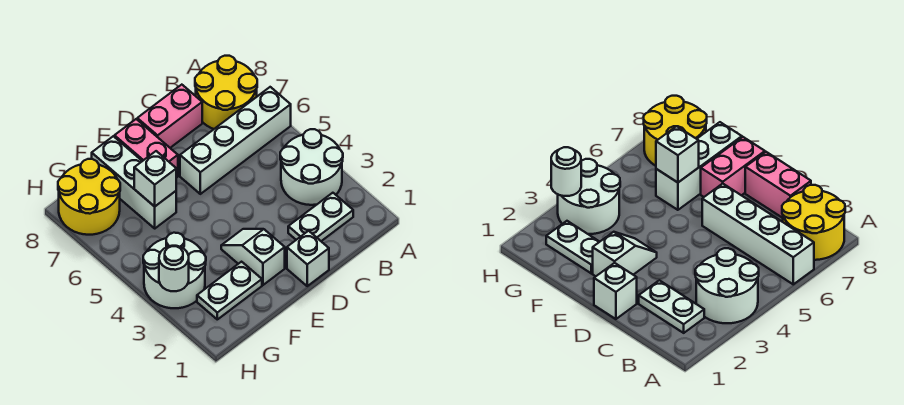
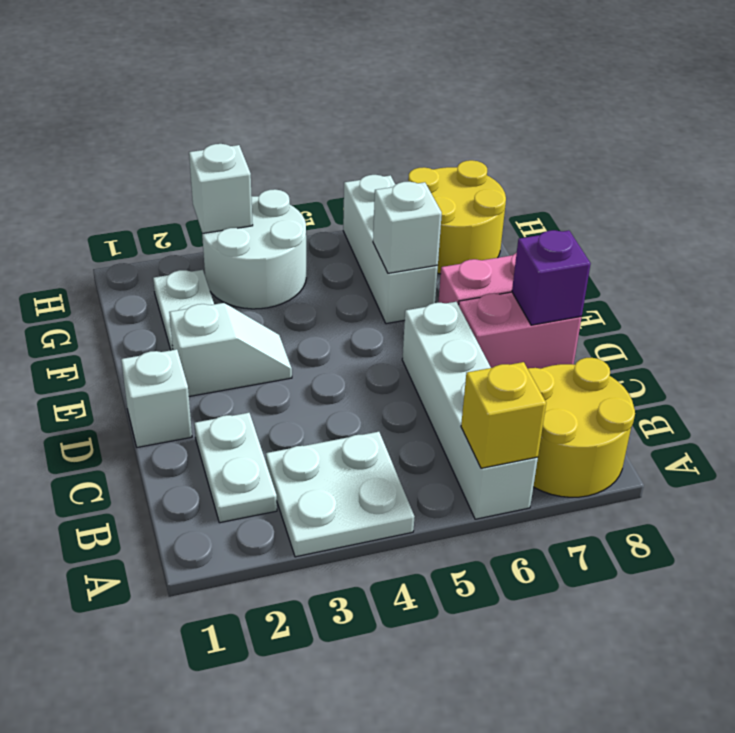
white round brick A3:B4 level 1 -> white plate A3:B4 level 1
none -> yellow brick A6 level 2
pink brick C8:D8 level 1 -> pink brick D7:D8 level 1
none -> purple brick D8 level 2
white brick F6:F8 level 1 -> white brick F6:H6 level 1
white round brick H3 level 2 -> white brick H3 level 2

